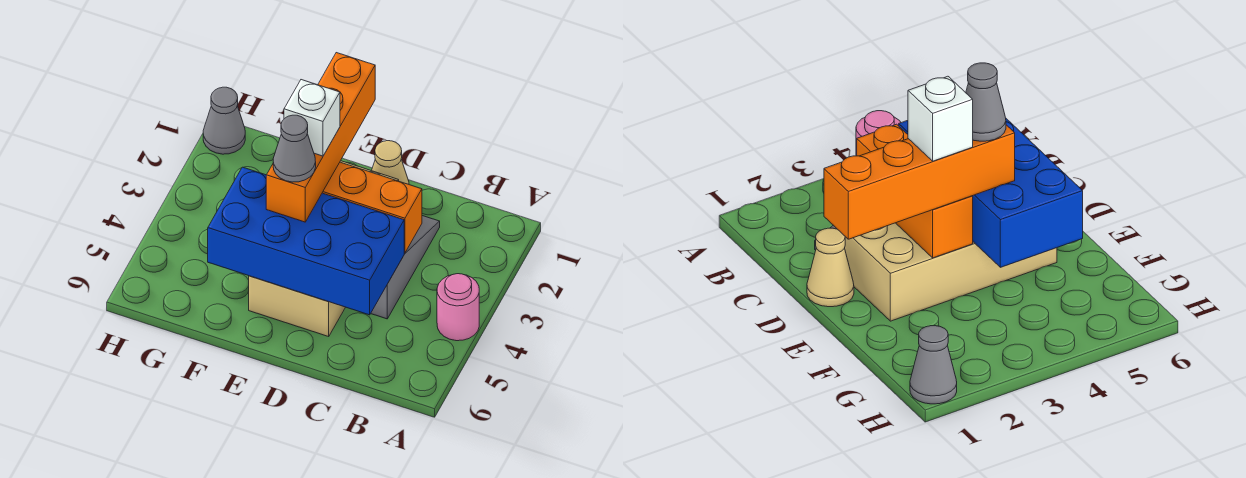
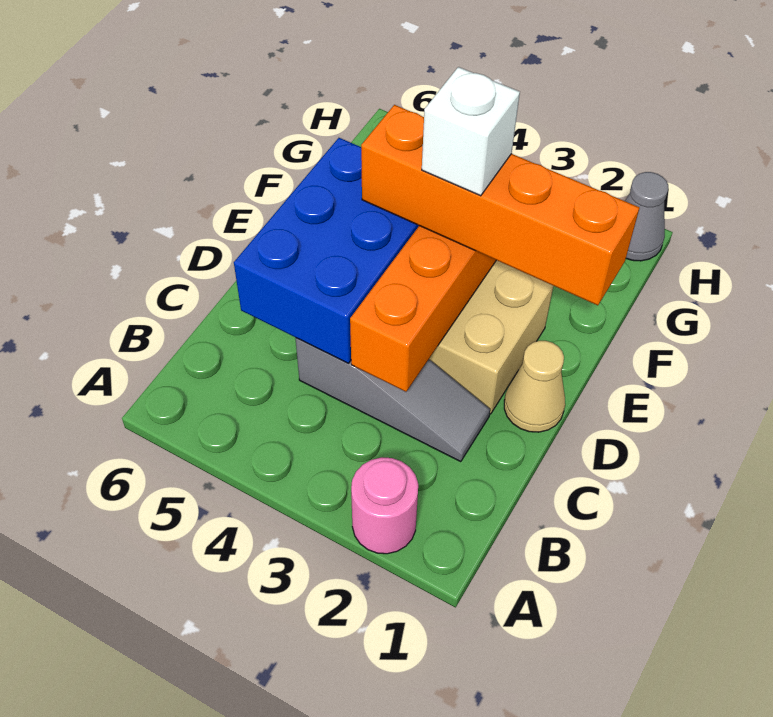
pink round brick A4 level 1 -> pink round brick A2 level 1
blue brick C4:F5 level 2 -> blue brick C4:E5 level 2
grey cone E4 level 4 -> none

